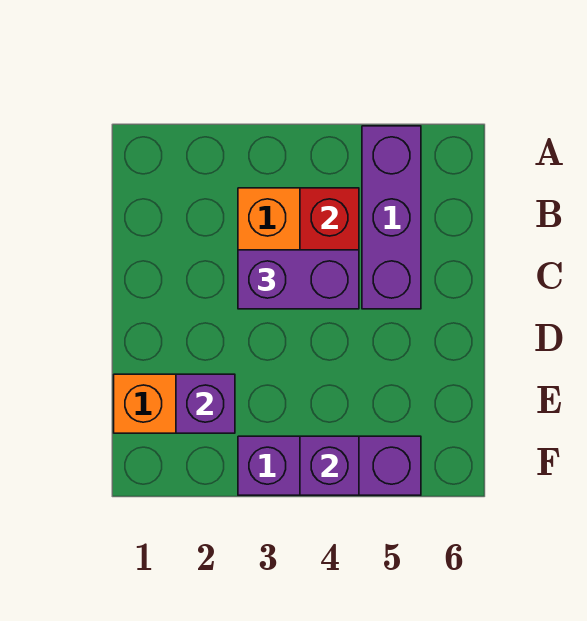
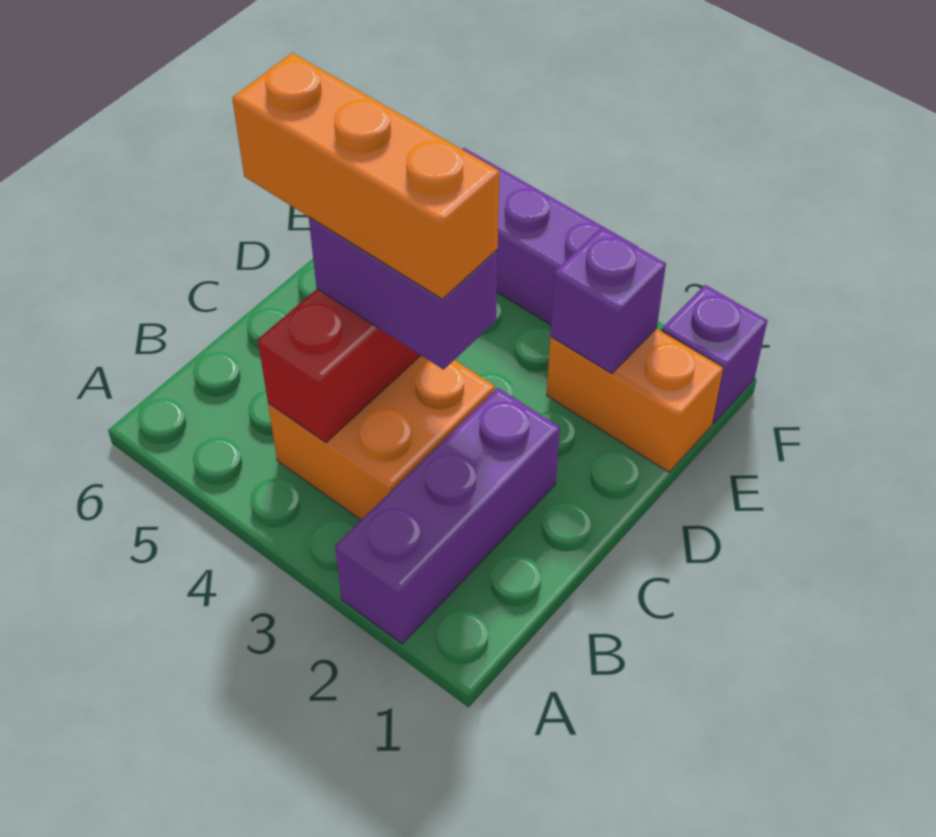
purple brick A5:C5 level 1 -> purple brick A2:C2 level 1
none -> orange brick C3:C5 level 4
purple brick F4 level 2 -> purple brick F1 level 1

